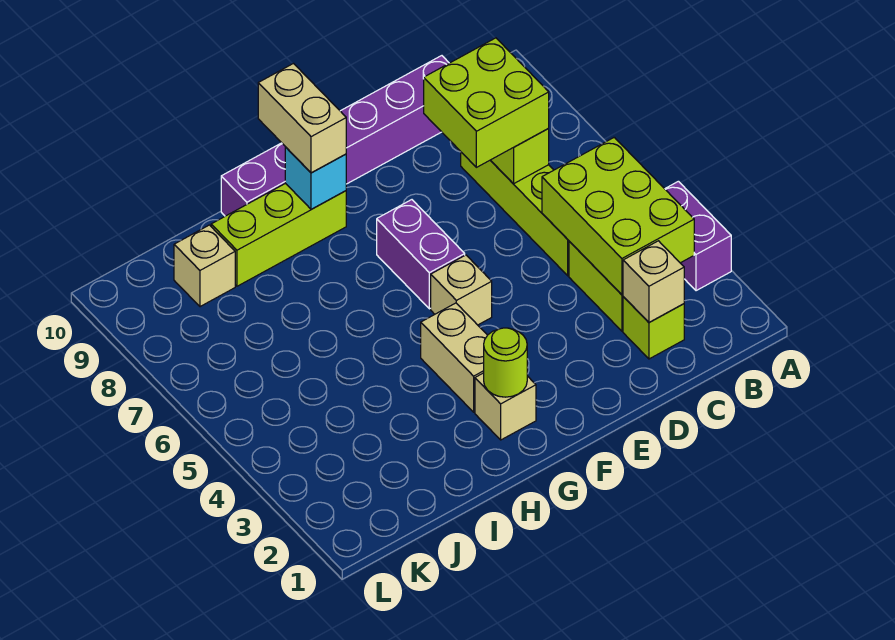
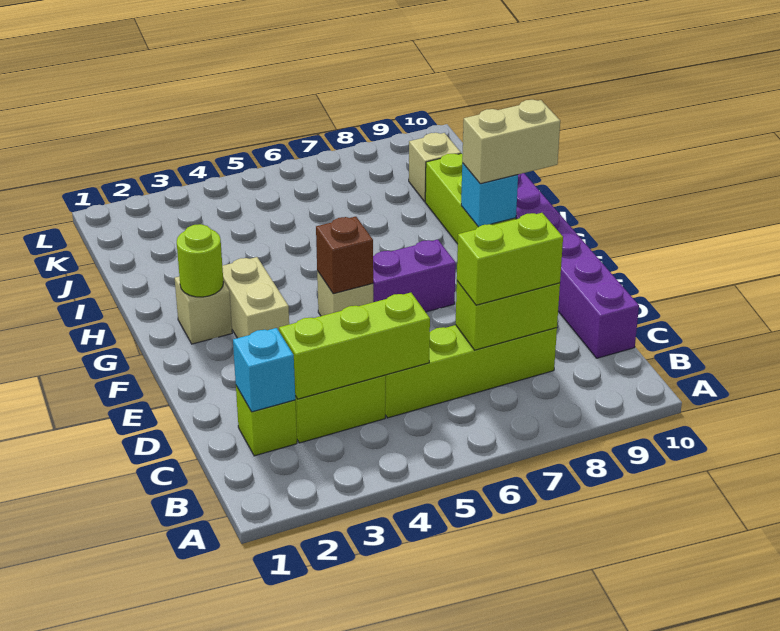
purple brick A3:A4 level 1 -> none
lime brick B3:C5 level 2 -> lime brick C3:C5 level 2
tan brick C2 level 2 -> cyan brick C2 level 2
lime brick C7:D8 level 3 -> lime brick C7:C8 level 3
none -> brown brick F5 level 2
tan brick G3:G4 level 1 -> tan brick F3:G3 level 1

